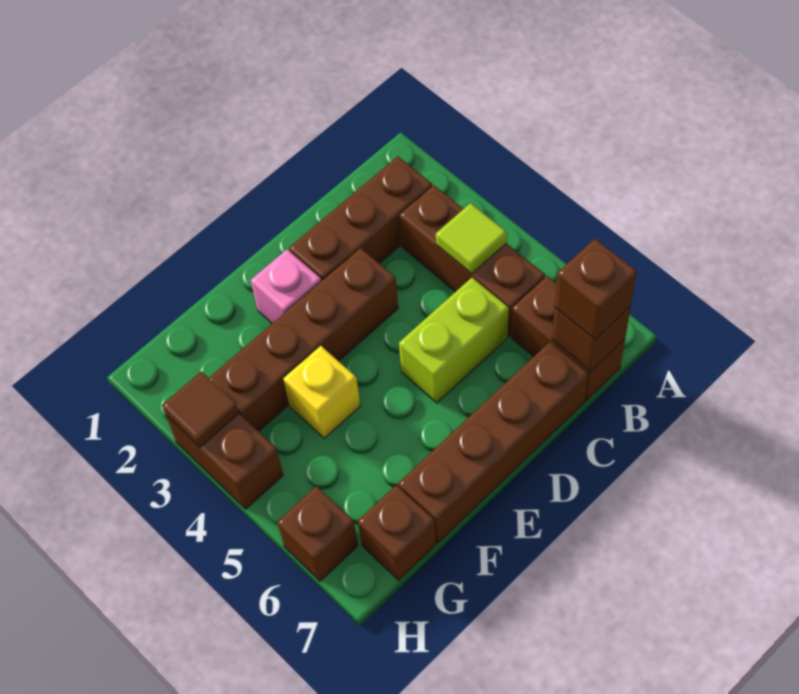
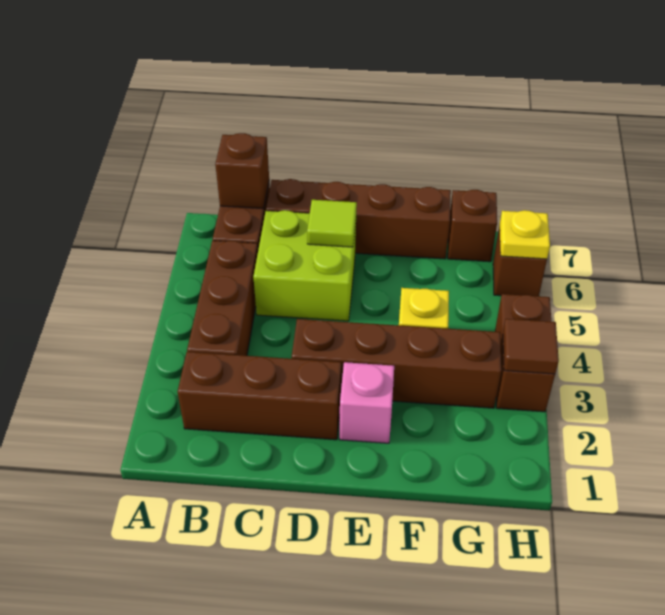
lime tile B4 level 2 -> lime tile D6 level 2
brown brick B7 level 3 -> none
lime brick C5:D5 level 1 -> lime brick C5:D6 level 1
none -> yellow plate H6 level 2

